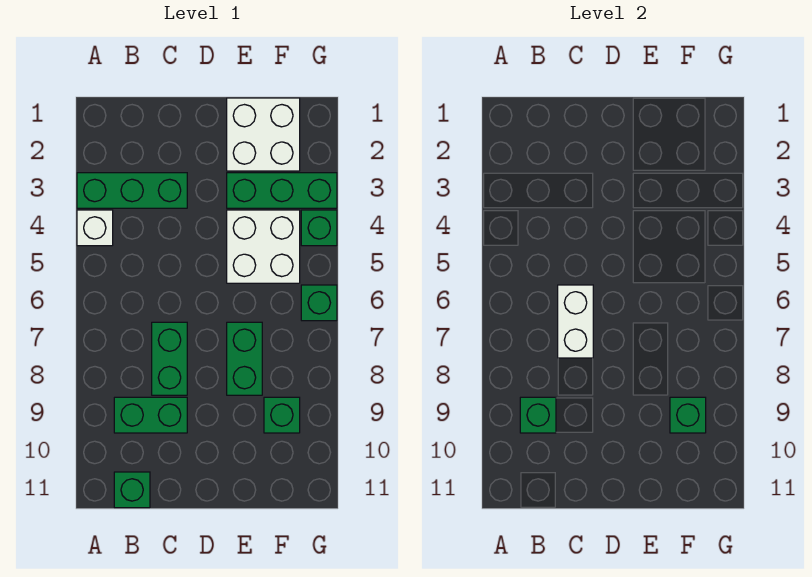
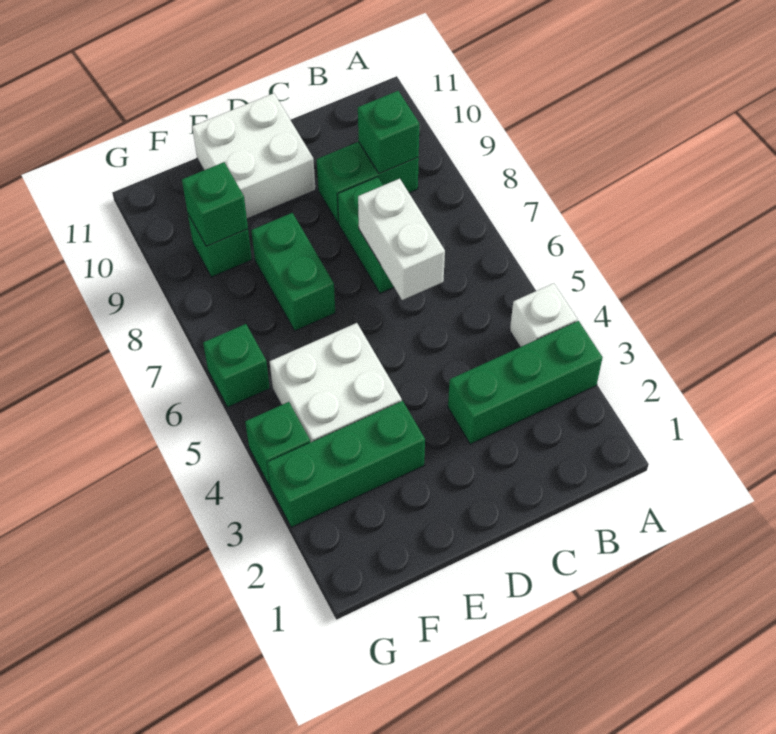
green brick B11 level 1 -> none
white brick E1:F2 level 1 -> white brick D10:E11 level 1

